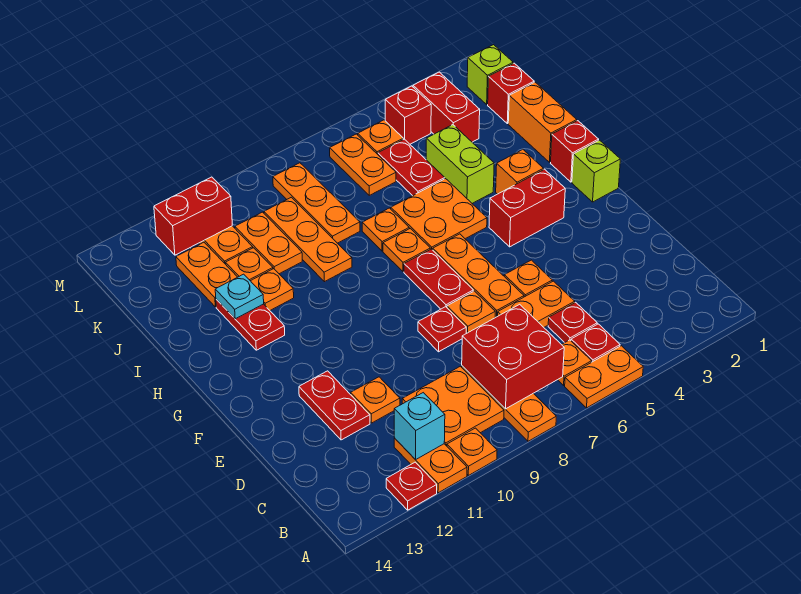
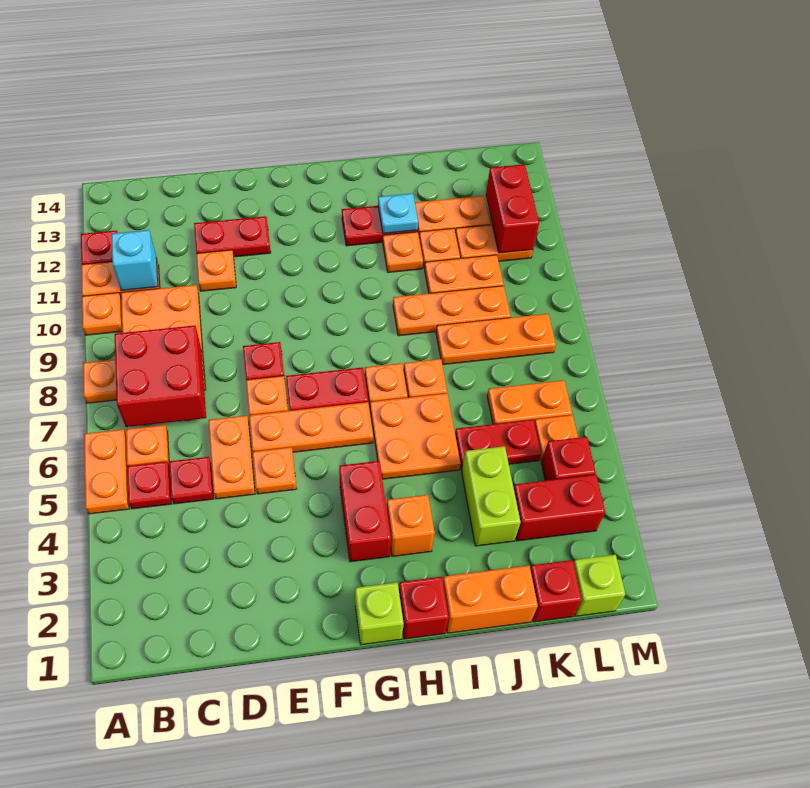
lime brick I4:J4 level 1 -> lime brick J3:J4 level 1

